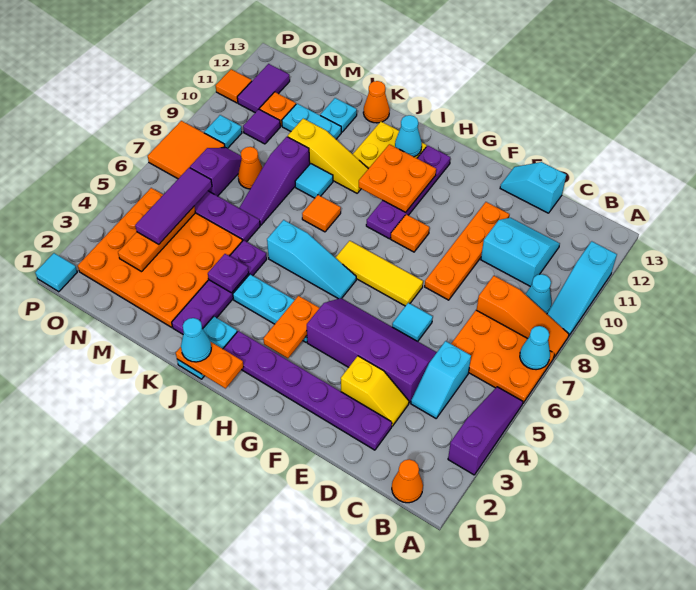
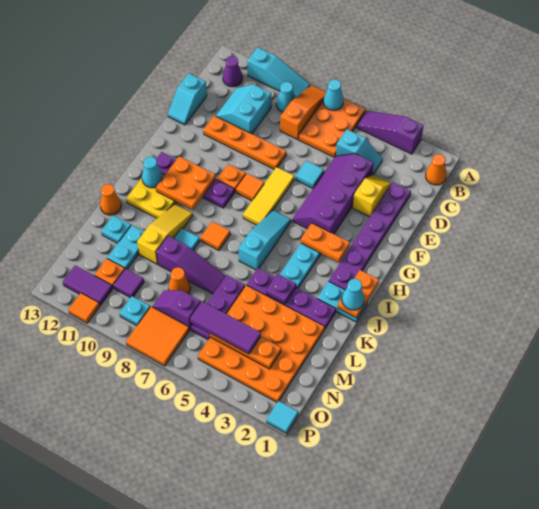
none -> purple cone B12 level 1
none -> orange tile G8 level 1

